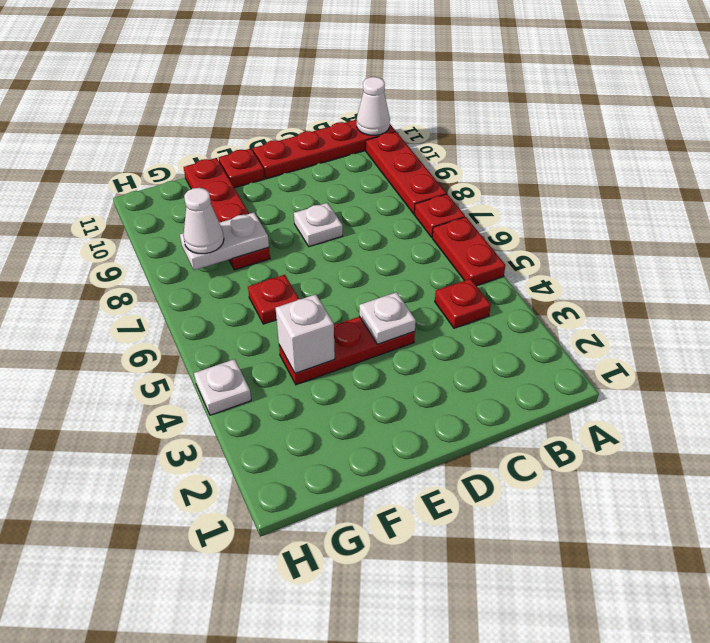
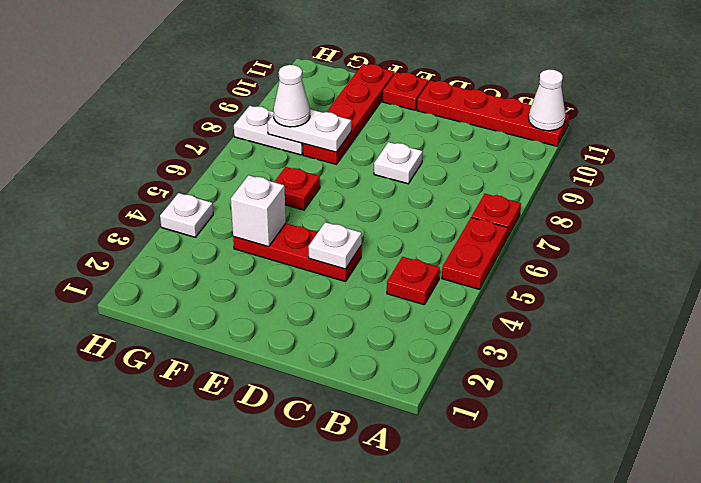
red plate A8:A10 level 1 -> none
none -> white plate G8:H8 level 1

